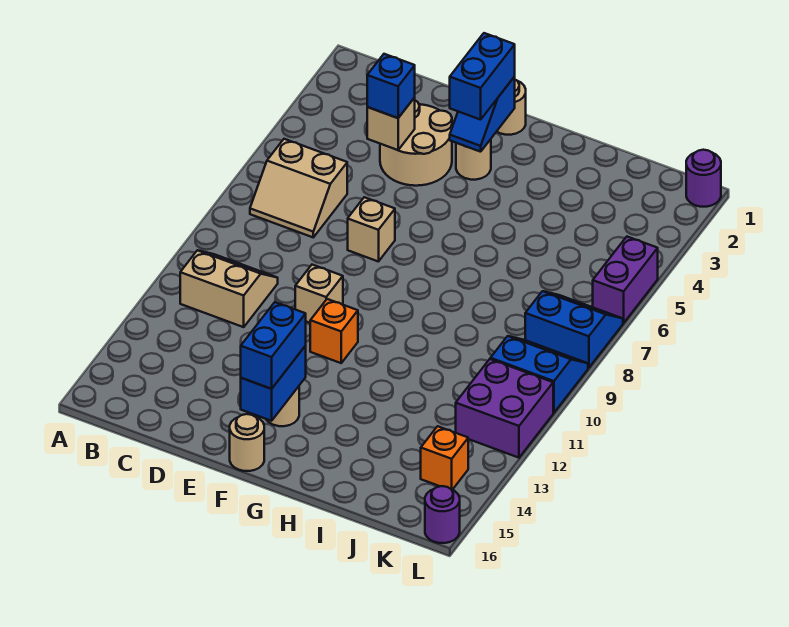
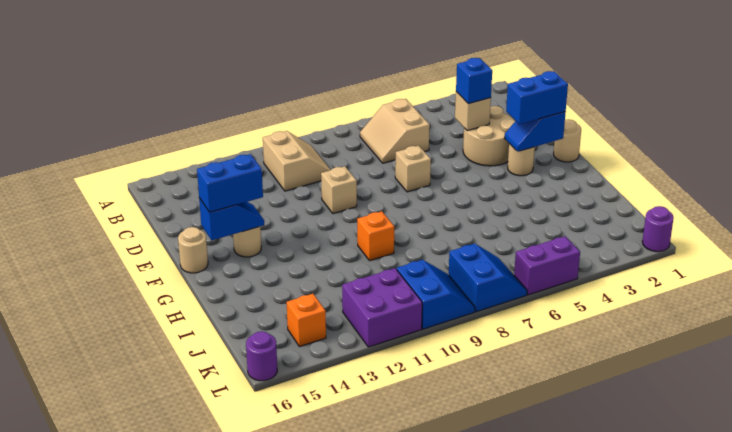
orange brick F11 level 1 -> orange brick H10 level 1
blue brick F14:F15 level 2 -> blue slope F14:F15 level 2 top 15

